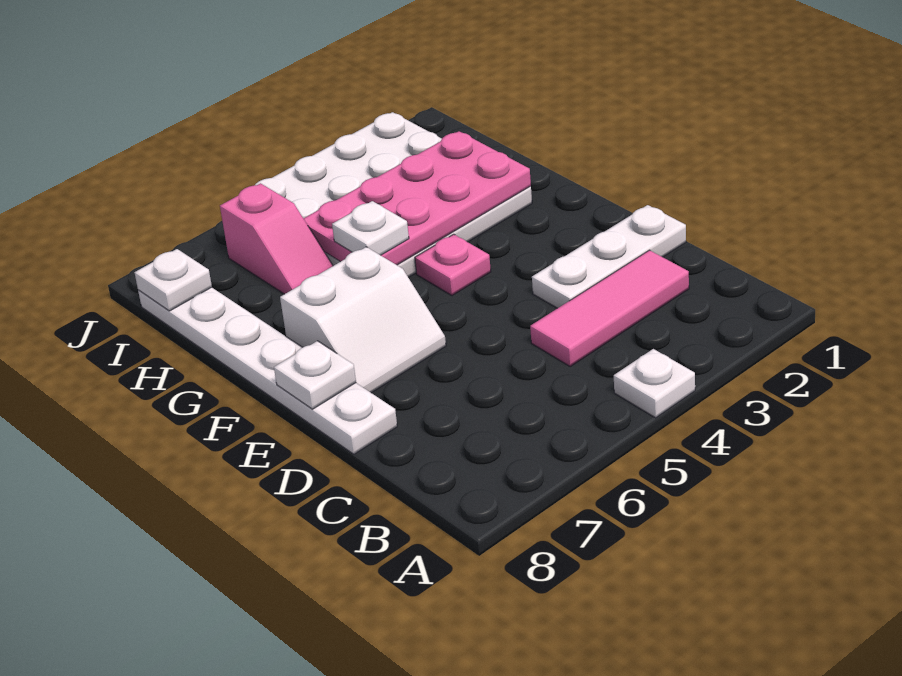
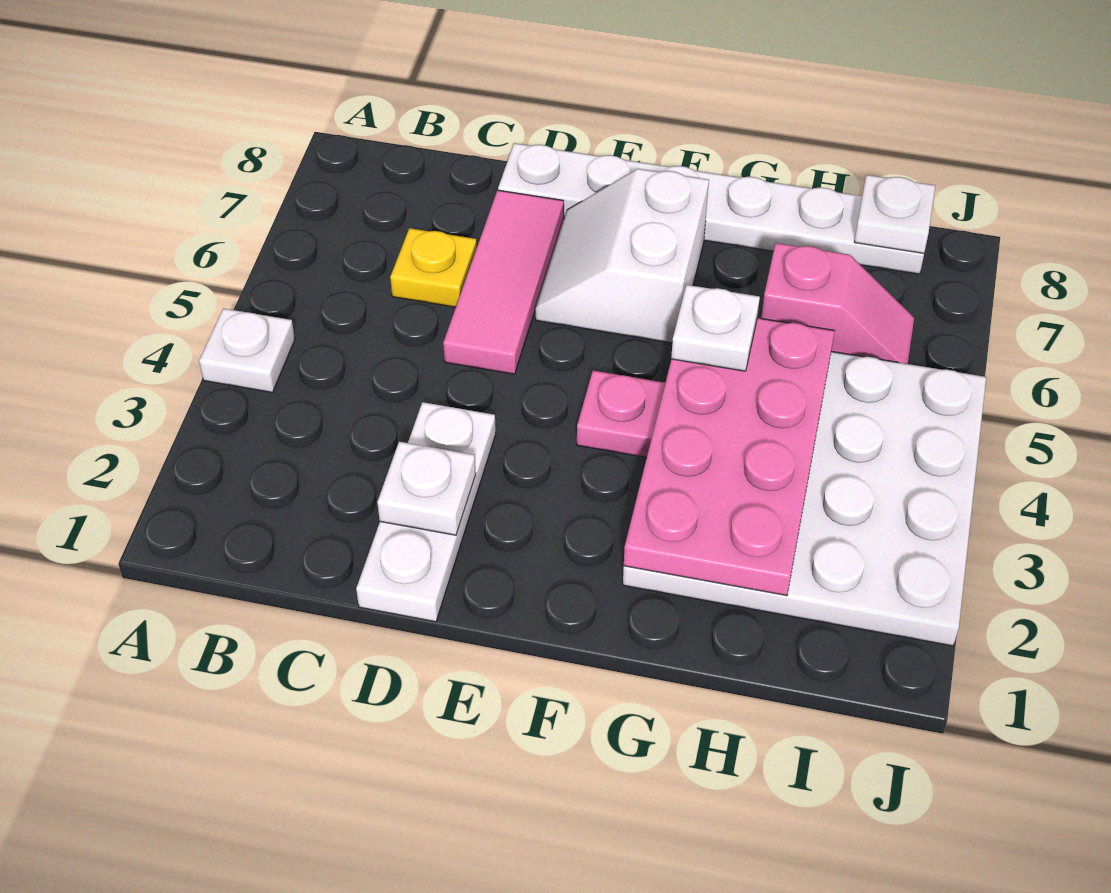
pink tile C2:C4 level 1 -> pink tile D5:D7 level 1
none -> yellow plate C6 level 1
white plate E8 level 2 -> white plate D2 level 2
pink slope H6:I6 level 1 top I -> pink slope H6:I6 level 1 top H

